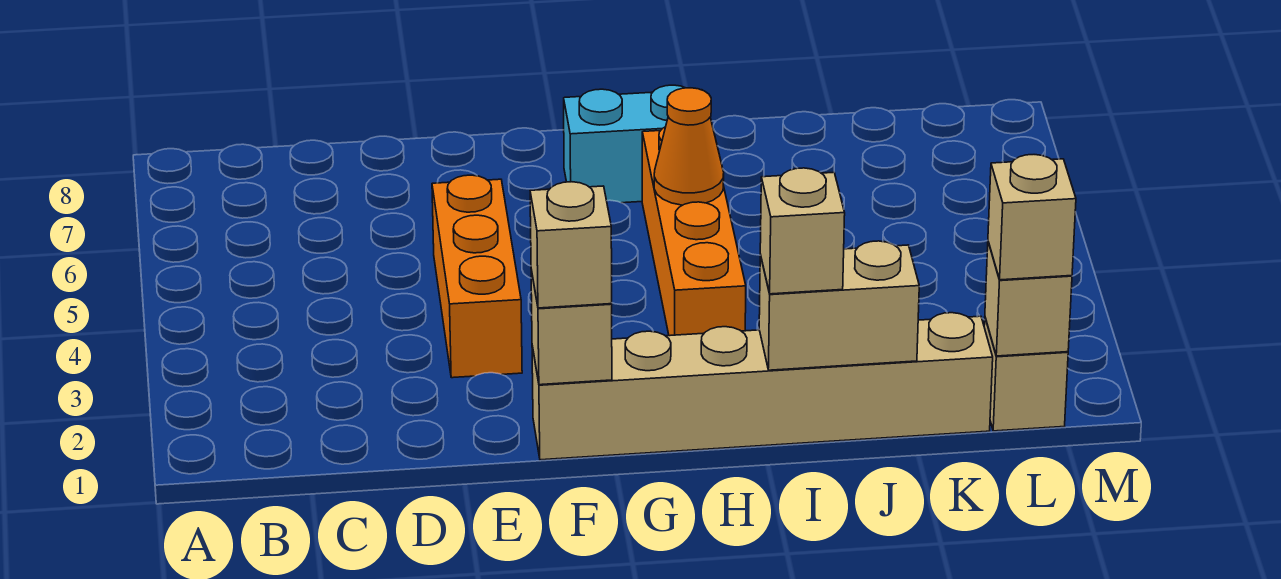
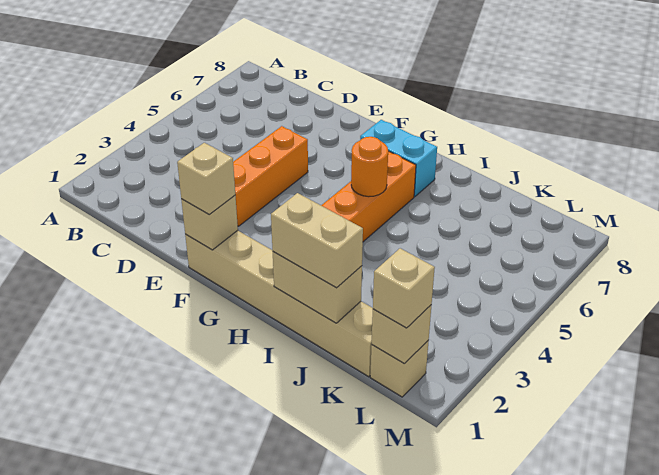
orange cone H5 level 2 -> orange round brick H5 level 2
tan brick I1 level 3 -> tan brick I1:J1 level 3

